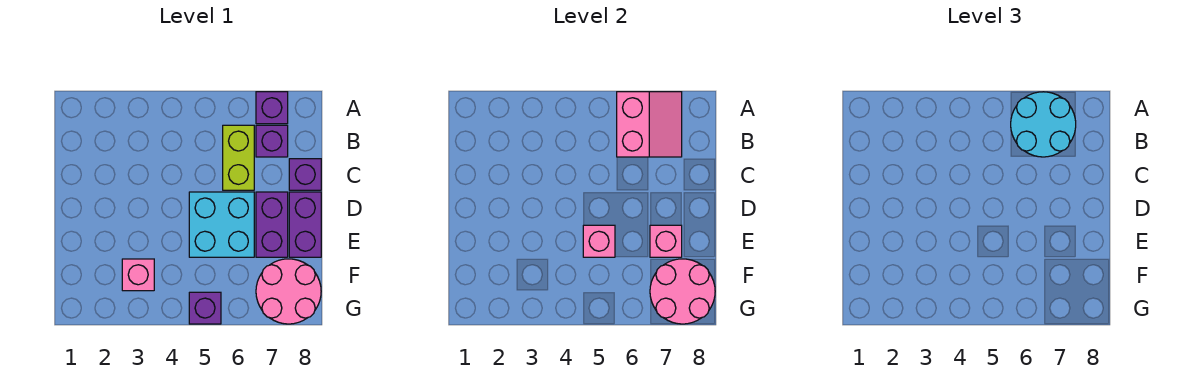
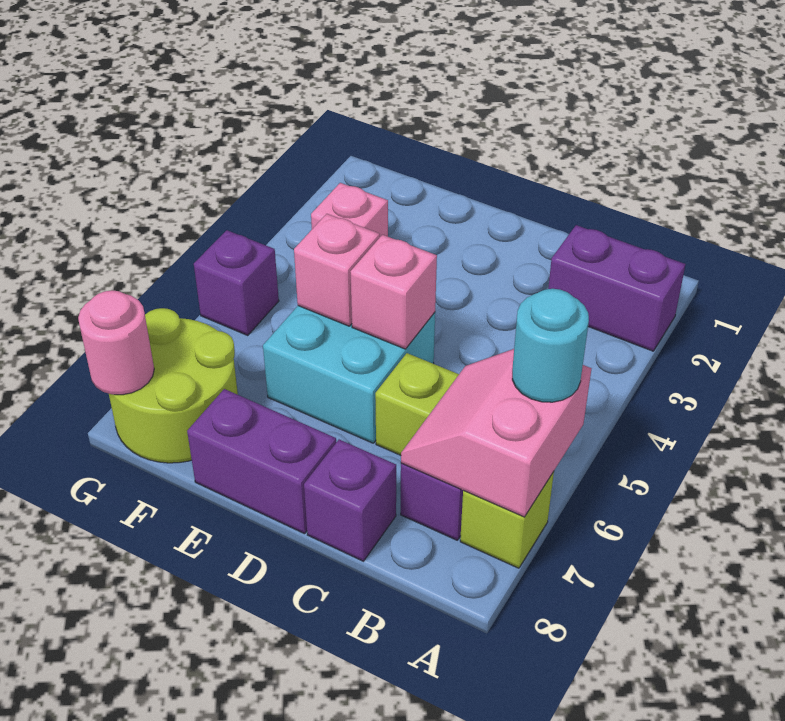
pink slope A6:B7 level 2 top 6 -> pink slope A6:B7 level 2 top A
cyan round brick A6:B7 level 3 -> cyan round brick A6 level 3
purple brick A7 level 1 -> lime brick A7 level 1
purple brick D7:E7 level 1 -> purple brick A2:B2 level 1
pink brick E7 level 2 -> pink brick D5 level 2
pink round brick F7:G8 level 1 -> lime round brick F7:G8 level 1
pink round brick F7:G8 level 2 -> pink round brick G8 level 2

